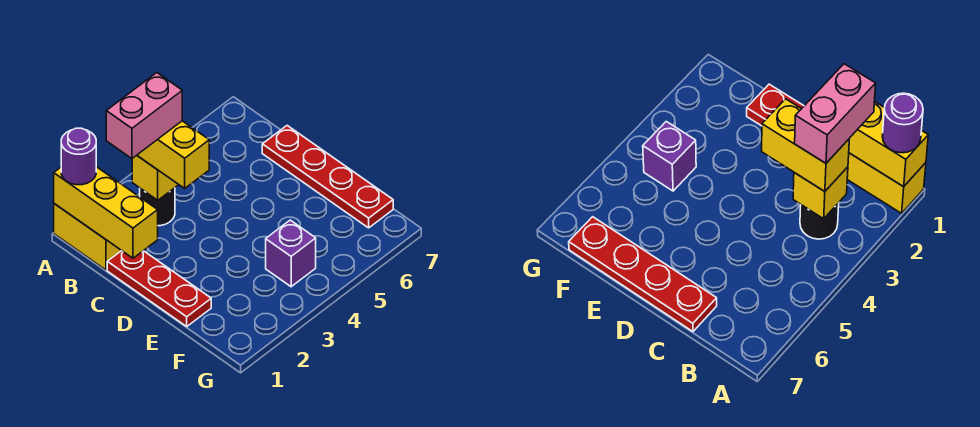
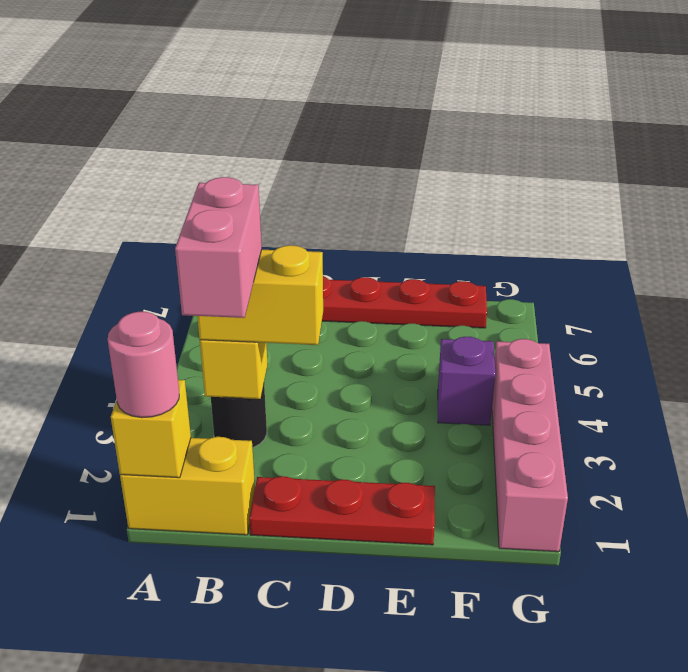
yellow brick A1:C1 level 2 -> yellow brick A1 level 2
purple round brick A1 level 3 -> pink round brick A1 level 3
none -> pink brick G1:G4 level 1

